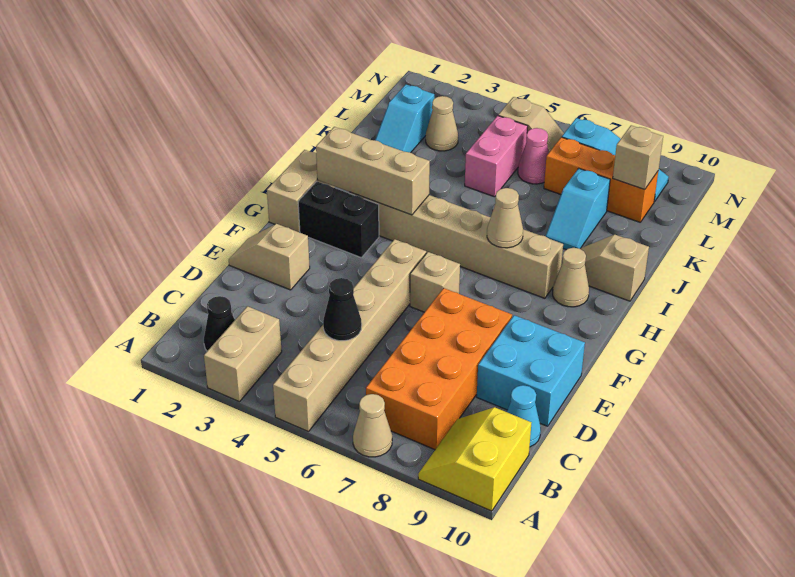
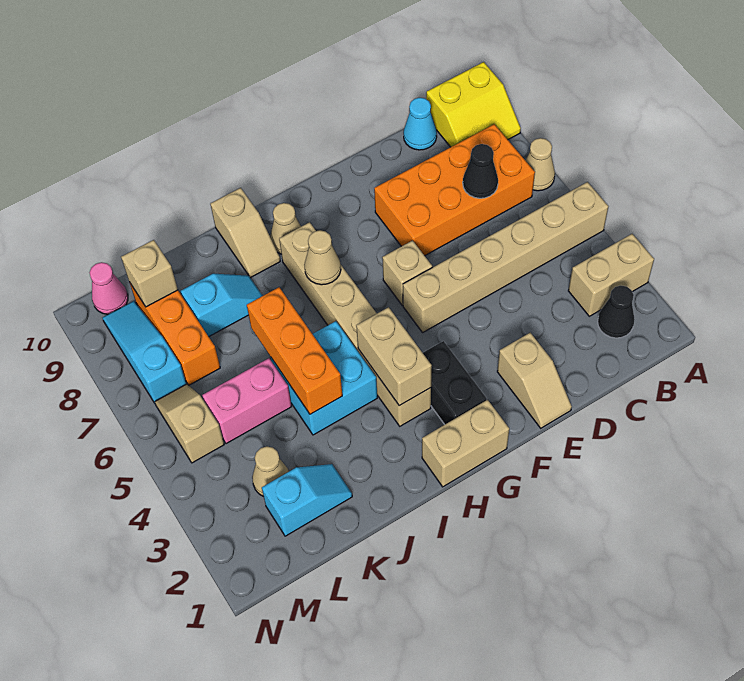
black cone C5 level 2 -> black cone C7 level 2
cyan brick D9:E10 level 1 -> cyan brick I4:J5 level 1
tan brick H2:H4 level 2 -> tan brick H3:H4 level 2
none -> orange brick J4:J6 level 2
pink cone L6 level 1 -> pink cone M10 level 1

